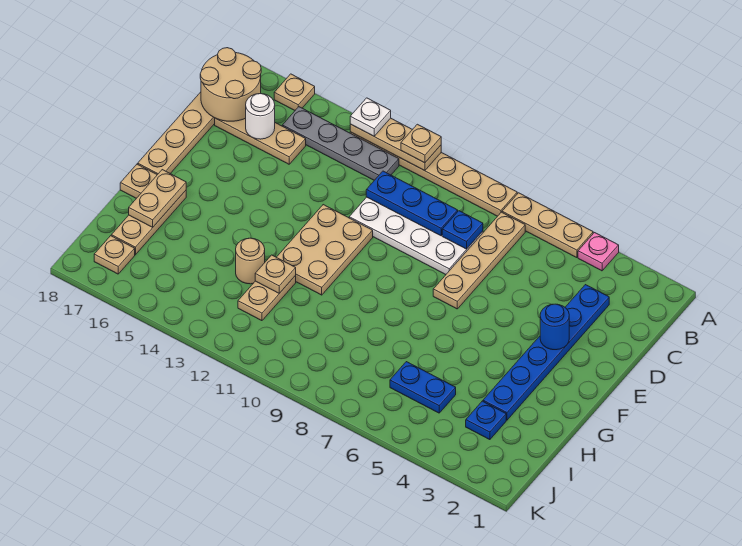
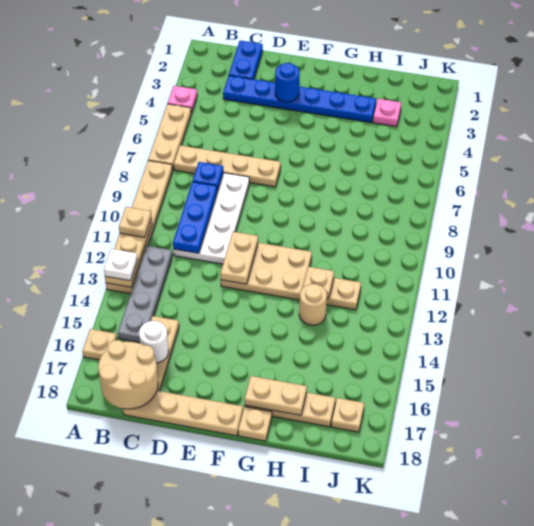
none -> tan plate E11:E12 level 2
blue plate I3 level 1 -> pink plate I3 level 1
blue plate I5:I6 level 1 -> blue plate C1:C2 level 1

